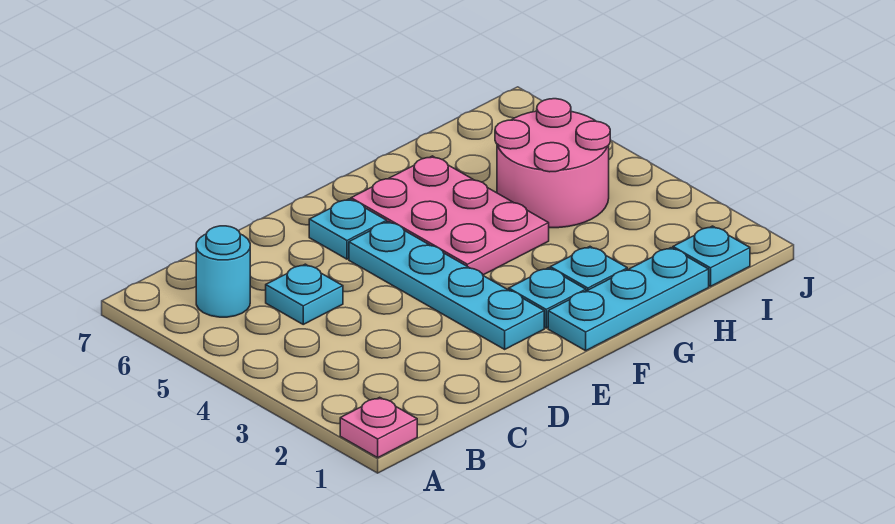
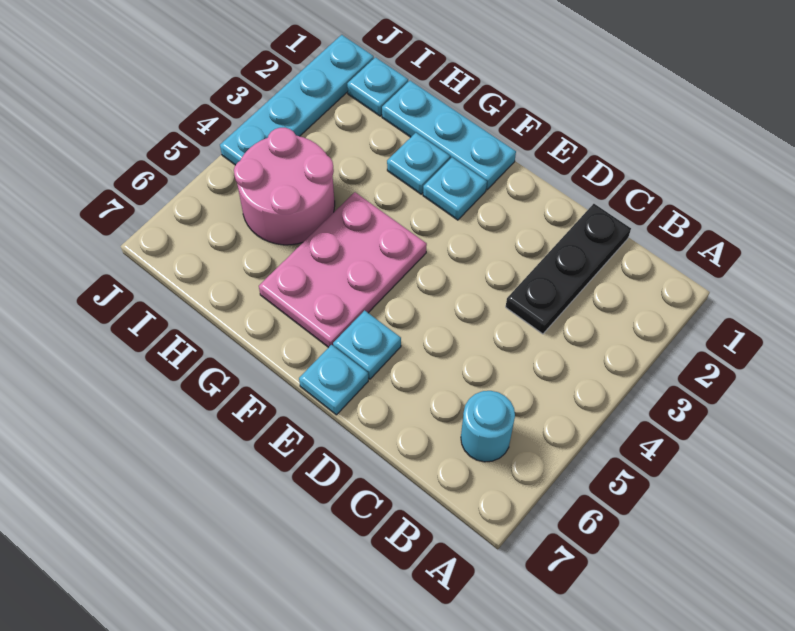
pink plate A1 level 1 -> none
none -> black plate C1:C3 level 1
cyan plate C5 level 1 -> cyan plate E7 level 1
cyan plate E2:E5 level 1 -> cyan plate J1:J4 level 1

